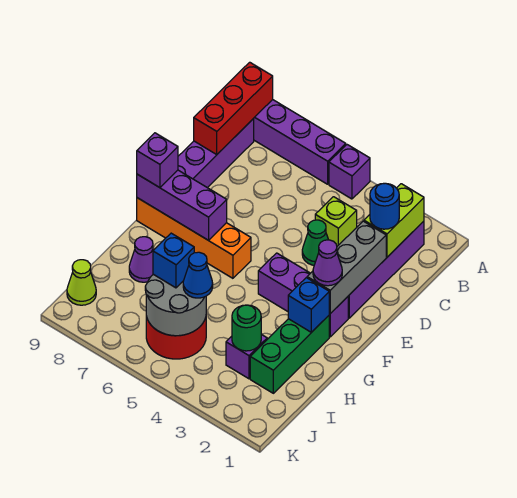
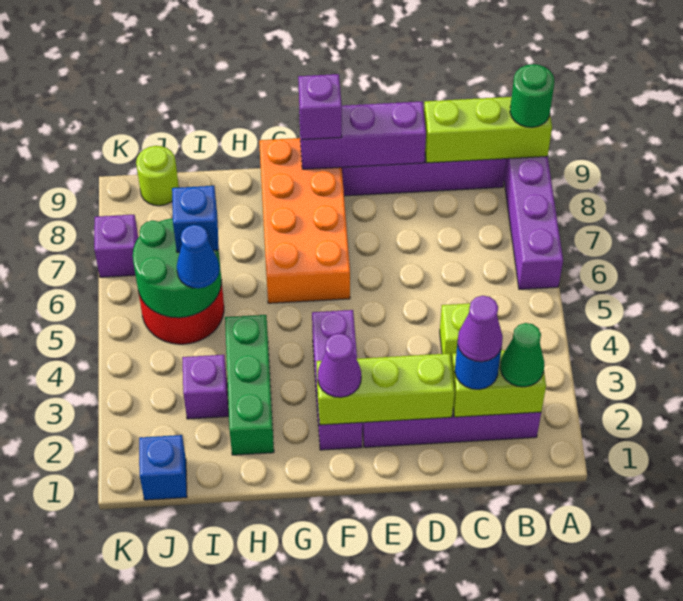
purple brick A5 level 1 -> purple brick K7 level 1
red brick A9:C9 level 2 -> lime brick A9:C9 level 2
grey brick D2:F2 level 2 -> lime brick D2:F2 level 2
green cone D4 level 1 -> green cone B2 level 3
orange brick F6:F9 level 1 -> orange brick F6:G9 level 1
purple brick F7:F9 level 2 -> purple brick D9:F9 level 2
green brick G2:I2 level 1 -> green brick H2:H4 level 1
blue brick G2 level 2 -> blue brick J1 level 1
purple cone H8 level 1 -> purple cone C2 level 4
green round brick I3 level 2 -> green round brick A9 level 3
grey round brick I5:J6 level 2 -> green round brick I5:J6 level 2
lime cone J9 level 1 -> lime round brick J9 level 1

